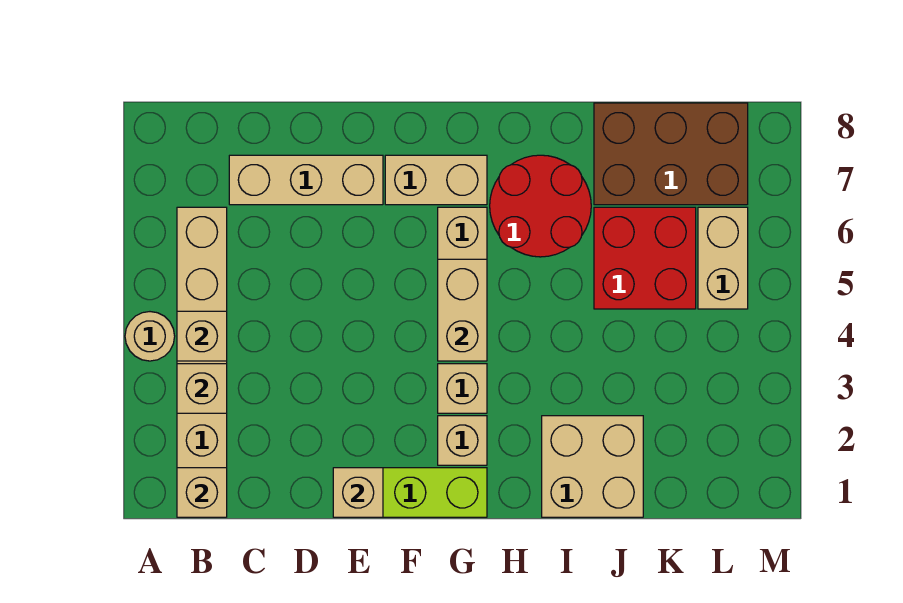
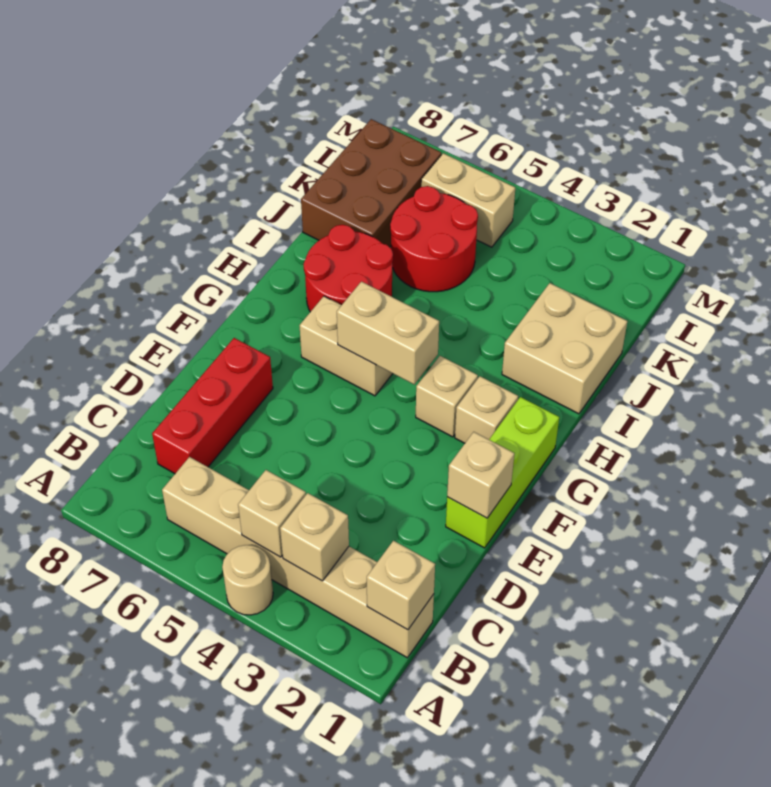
tan brick C7:E7 level 1 -> red brick C7:E7 level 1
tan brick F7:G7 level 1 -> none
red brick J5:K6 level 1 -> red round brick J5:K6 level 1

